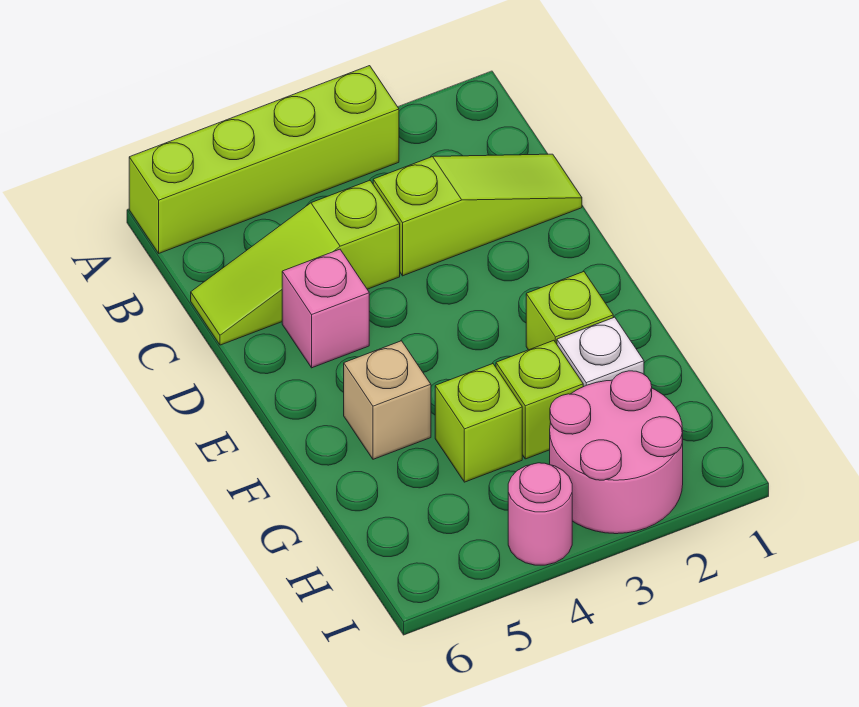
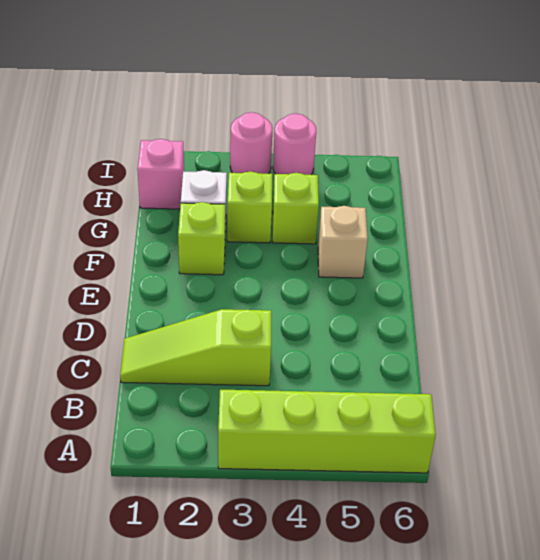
lime slope C4:C6 level 1 top 4 -> none
pink brick D5 level 1 -> pink brick H1 level 1
pink round brick H2:I3 level 1 -> pink round brick I3 level 1

